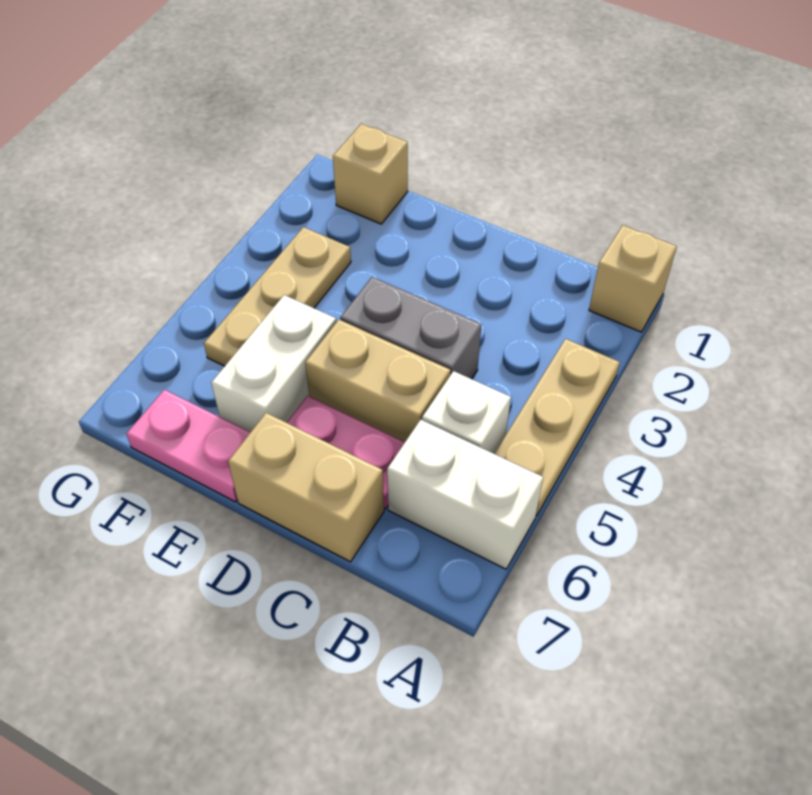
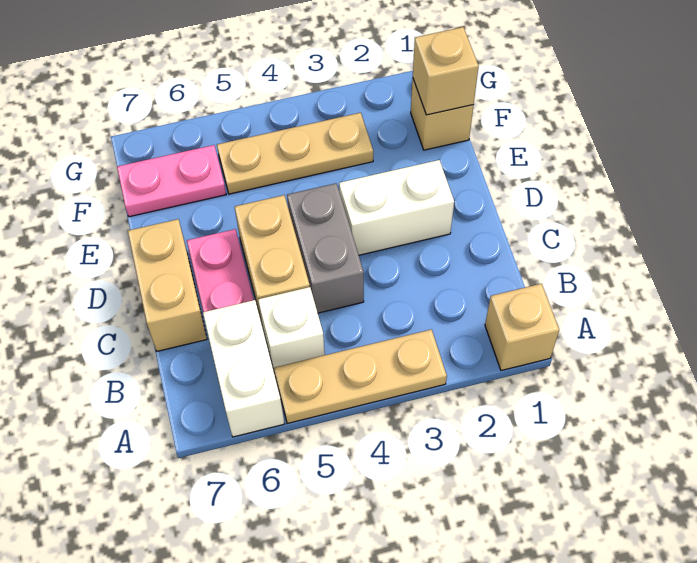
white brick E5:E6 level 1 -> white brick D2:D3 level 1
pink plate E7:F7 level 1 -> pink plate F6:F7 level 1
none -> tan brick F1 level 2

